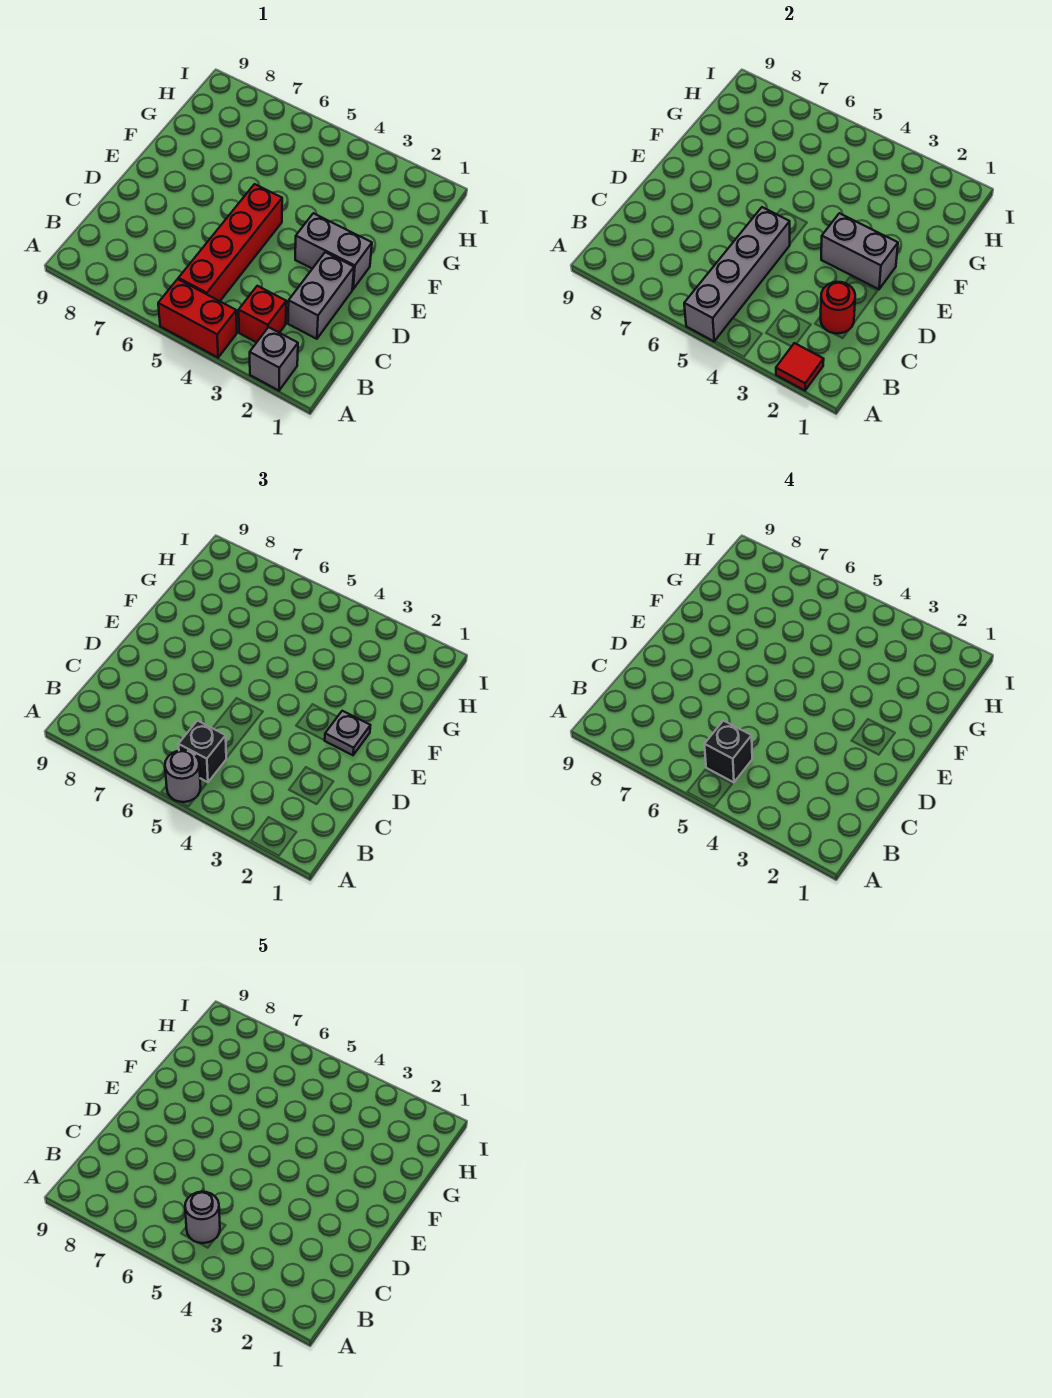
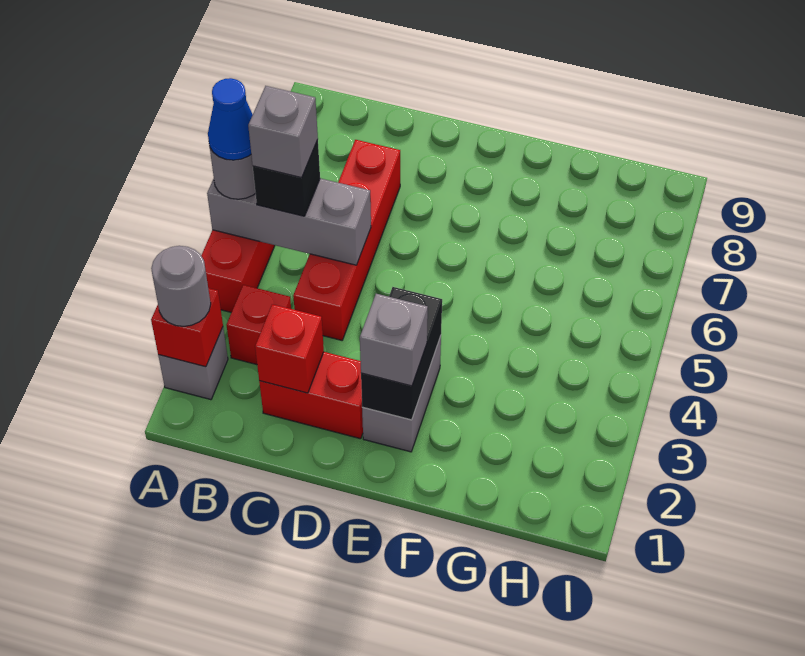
red tile A2 level 2 -> red brick A2 level 2
grey brick A5:D5 level 2 -> grey brick A5:C5 level 2
none -> blue cone A5 level 4
red brick B5:E5 level 1 -> red brick C4:C7 level 1
black brick B5 level 4 -> grey brick B5 level 4
grey round brick B5 level 5 -> grey round brick A2 level 3
grey brick C2:D2 level 1 -> red brick C2:D2 level 1
red round brick C2 level 2 -> red brick C2 level 2
grey brick E2:E3 level 2 -> black brick E2:E3 level 2
grey plate E2 level 3 -> grey brick E2 level 3

